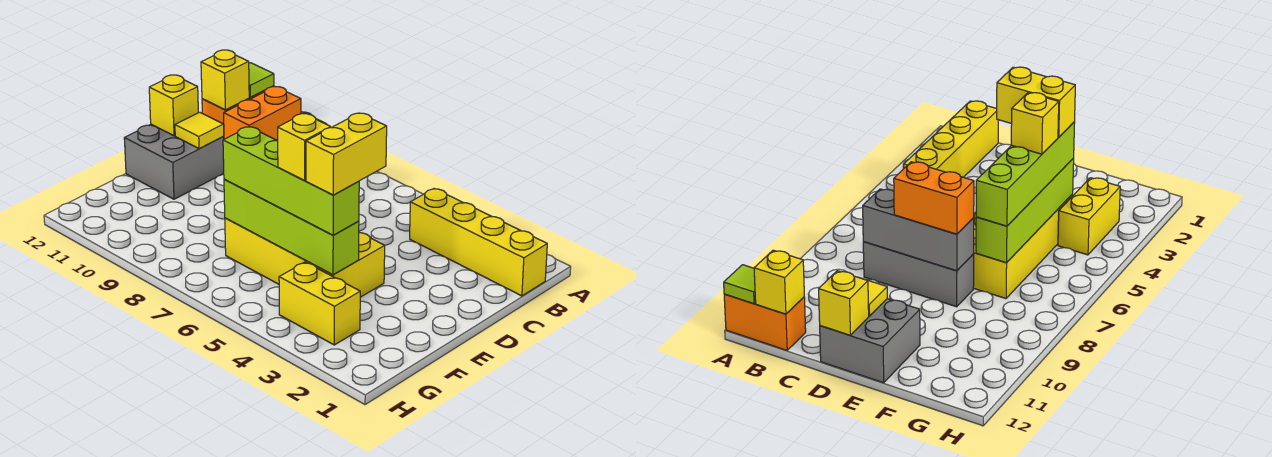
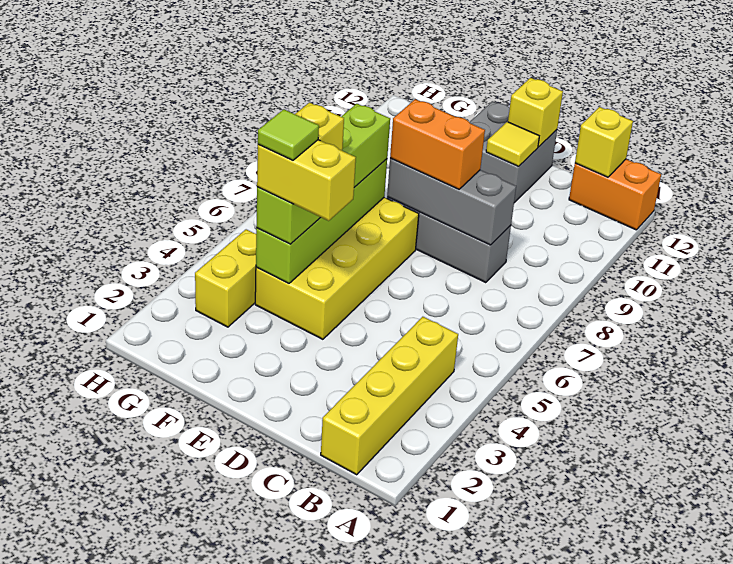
lime tile A12 level 2 -> lime tile F4 level 5

